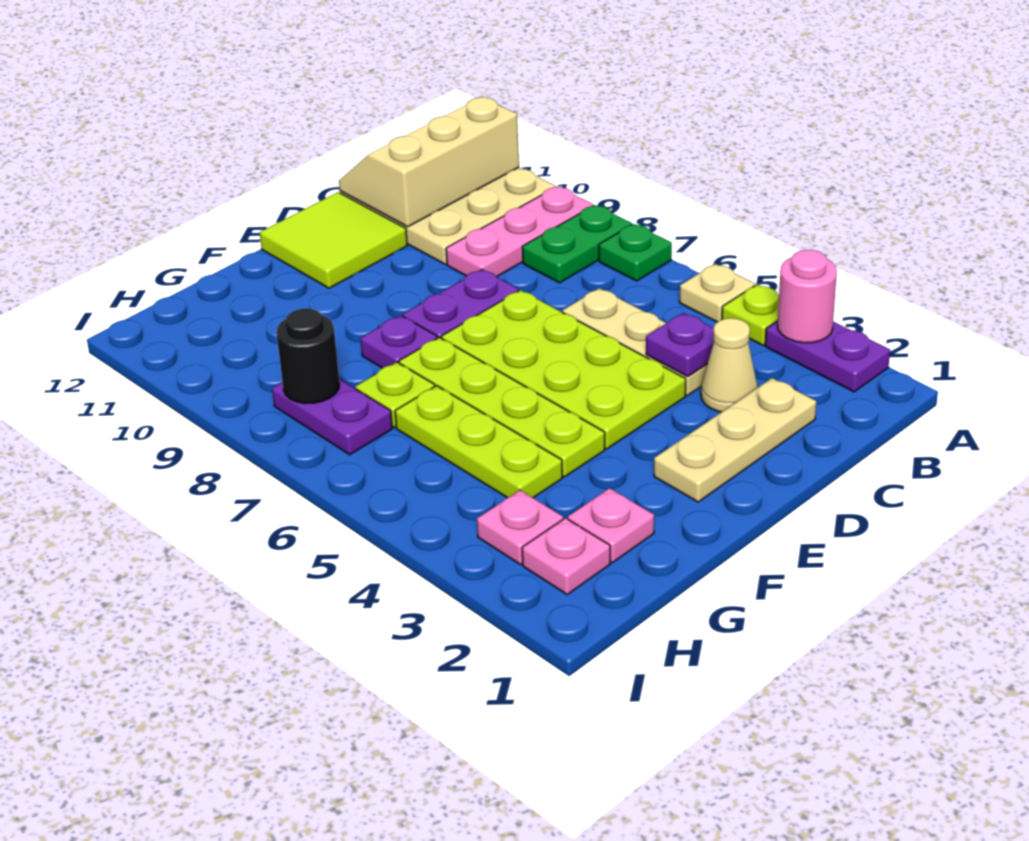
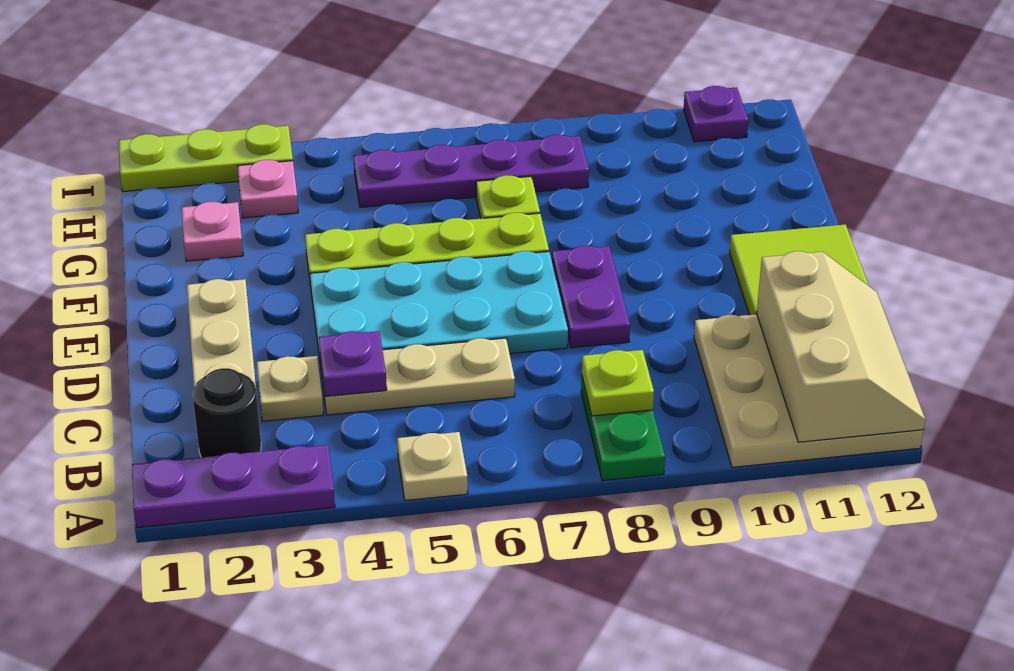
purple plate A2:A3 level 1 -> purple plate A1:A3 level 1
pink round brick A3 level 2 -> none
lime plate A4 level 1 -> lime plate B8 level 2
green plate A7 level 1 -> none
pink plate A9:C9 level 1 -> none
tan cone C3 level 1 -> tan plate C3 level 1
lime plate D4:E7 level 1 -> cyan plate D4:E7 level 1
purple plate F8 level 1 -> purple plate I11 level 1
lime plate G4:G6 level 1 -> lime plate I1:I3 level 1
pink plate H2 level 1 -> none
purple plate H7:H8 level 1 -> purple plate H5:H8 level 1
black round brick H8 level 2 -> black round brick B2 level 1

